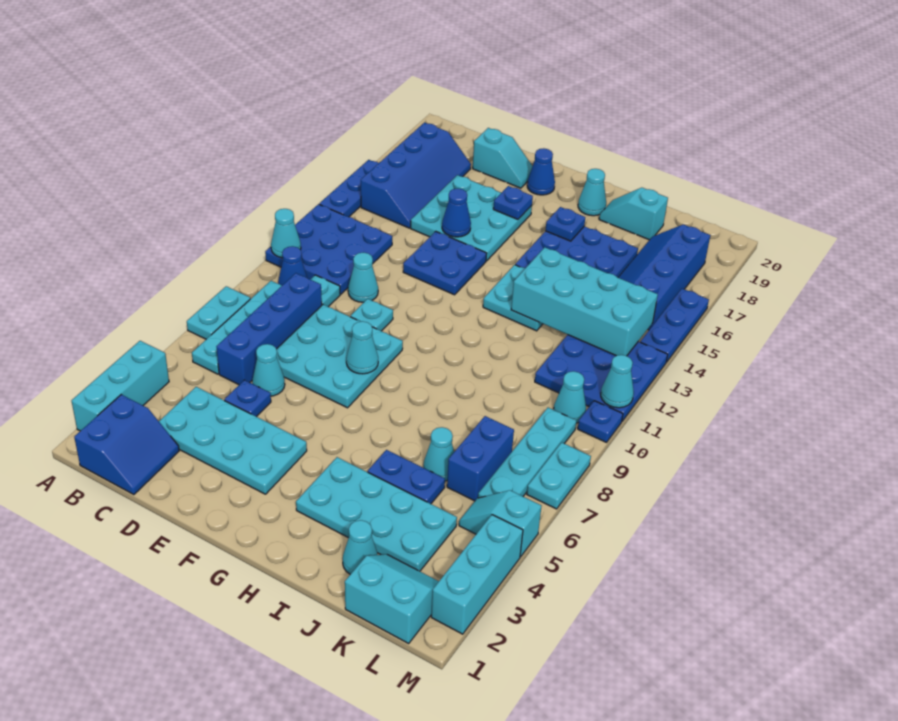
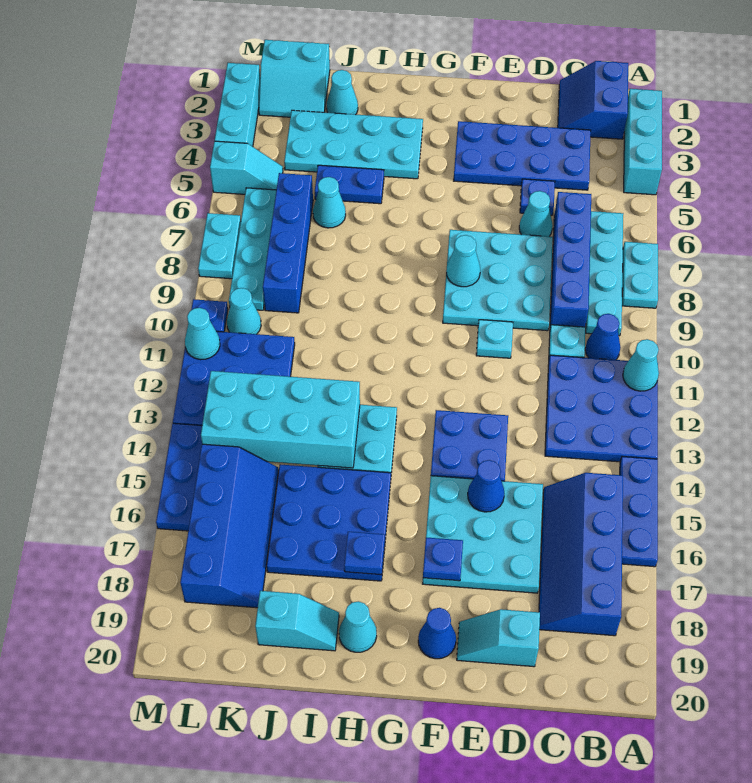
cyan plate C3:F4 level 1 -> blue plate C3:F4 level 1
cyan cone D11 level 1 -> none
blue brick K6:K7 level 1 -> blue brick K6:K9 level 1

